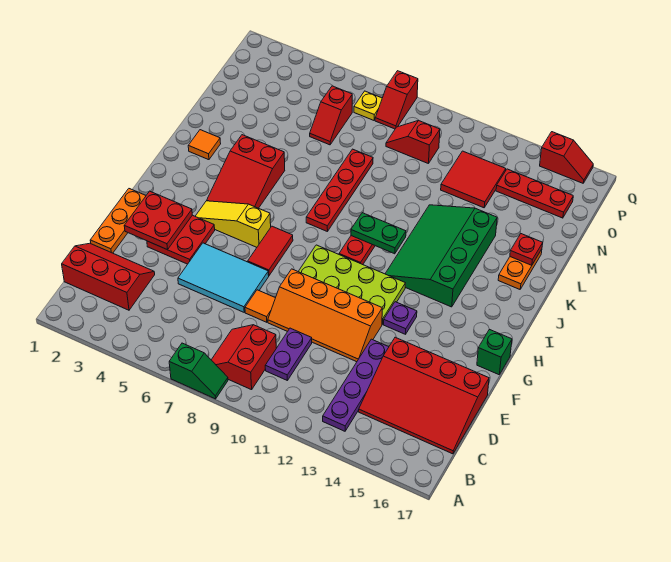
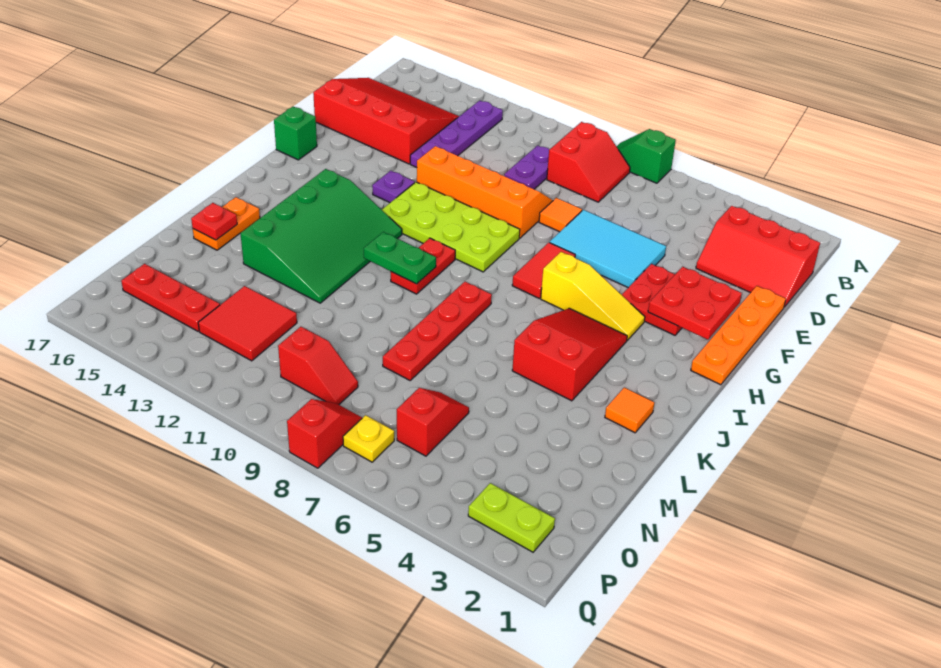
orange plate E1:G1 level 1 -> orange plate E1:H1 level 1
none -> lime plate P2:P3 level 1
red slope Q15:Q16 level 1 top 15 -> none

